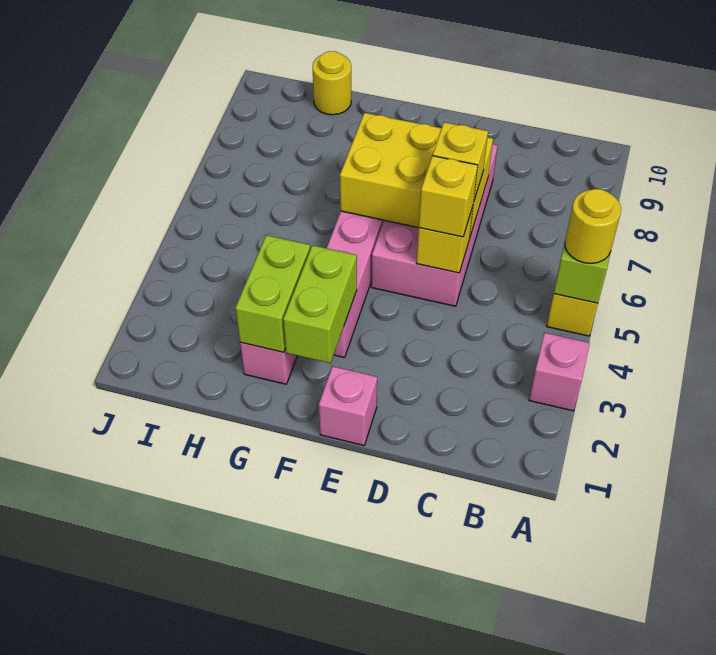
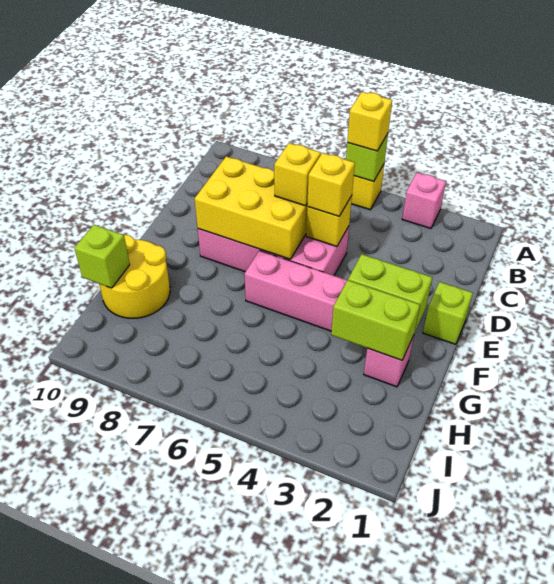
yellow round brick A5 level 3 -> yellow brick A5 level 3
yellow brick D6:F7 level 2 -> yellow brick D6:E8 level 2
pink brick E1 level 1 -> lime brick E1 level 1
yellow round brick H10 level 1 -> yellow round brick G9:H10 level 1
none -> lime brick H10 level 2

